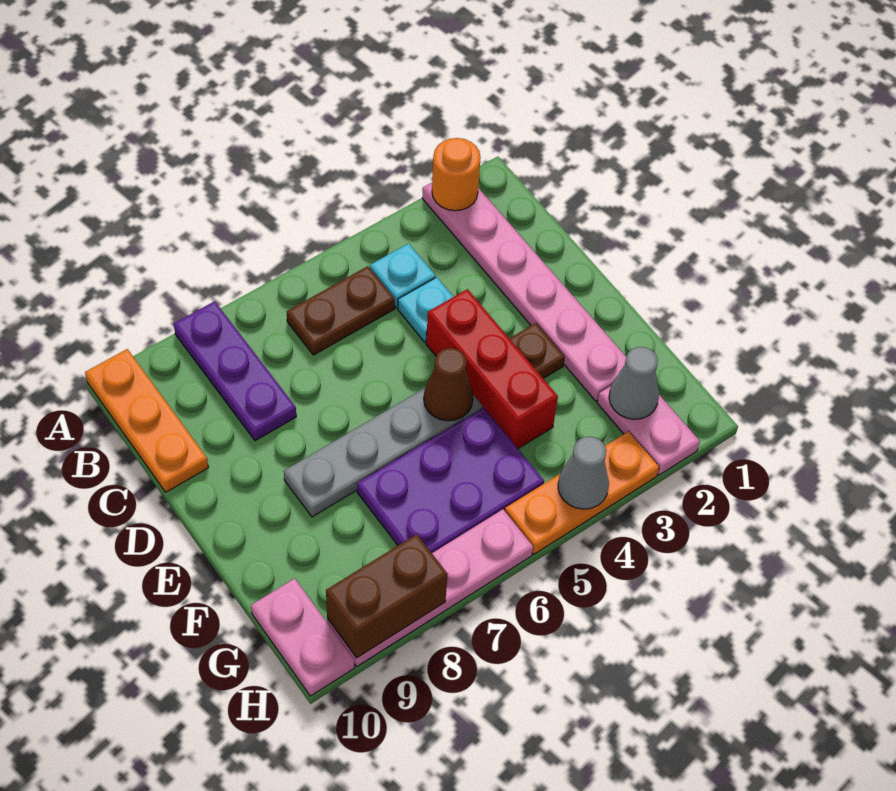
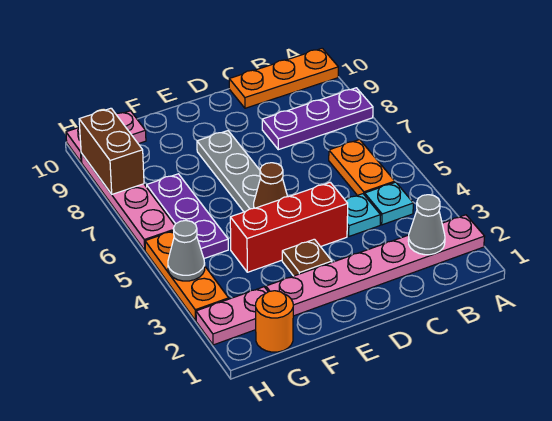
orange round brick A2 level 2 -> orange round brick G1 level 1
brown plate B5:B6 level 1 -> orange plate B5:B6 level 1
purple plate F5:G7 level 1 -> purple plate G5:G7 level 1
grey cone G2 level 2 -> grey cone B2 level 2

